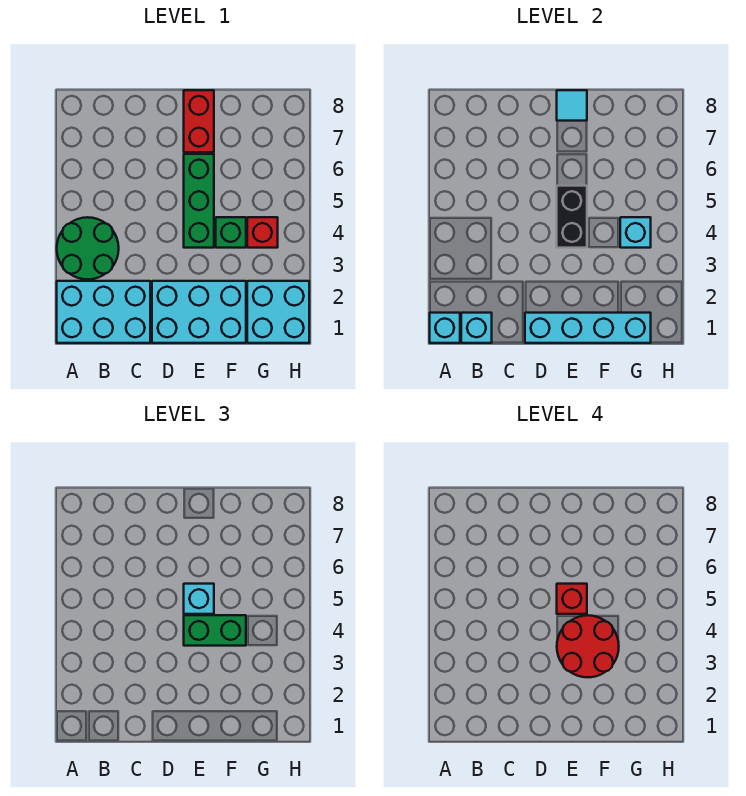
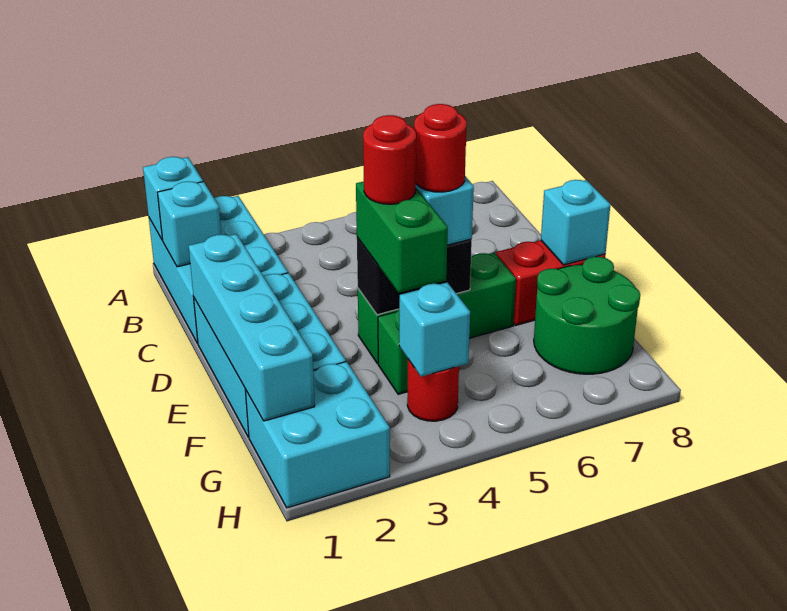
green round brick A3:B4 level 1 -> green round brick F7:G8 level 1
red round brick E3:F4 level 4 -> red round brick E4 level 4
red brick E5 level 4 -> red round brick E5 level 4
cyan tile E8 level 2 -> cyan brick E8 level 2
red brick G4 level 1 -> red round brick G4 level 1

